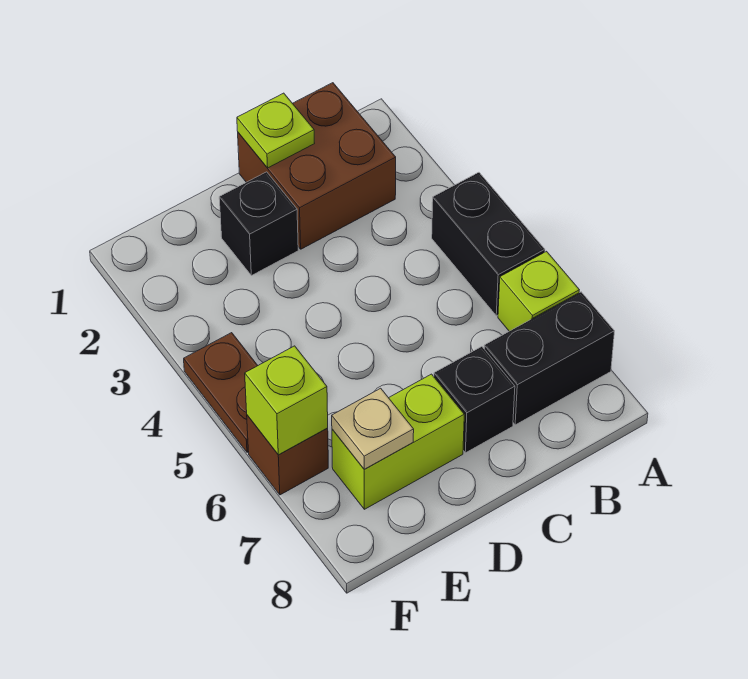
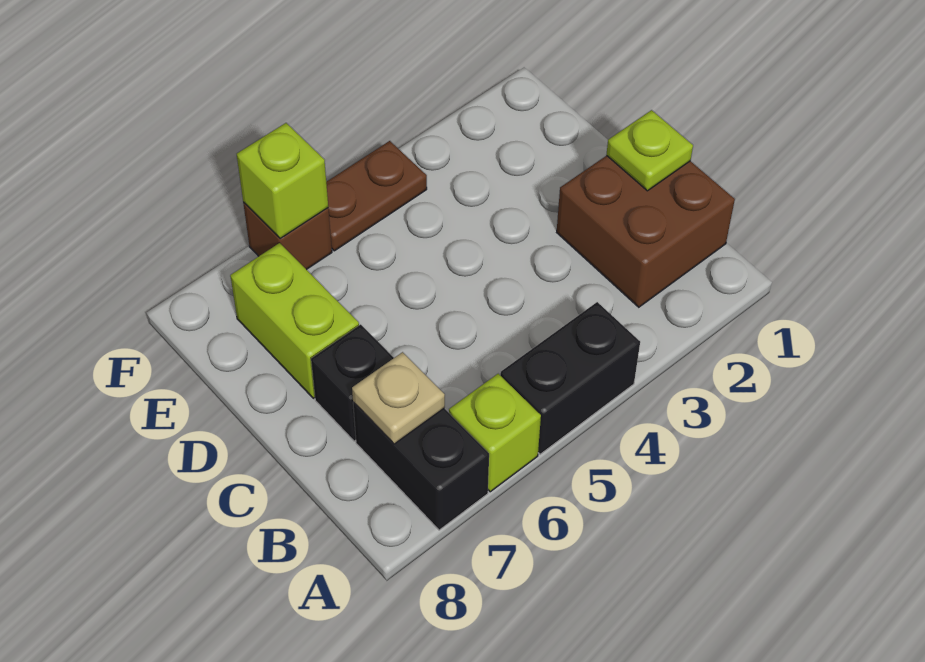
black brick D2 level 1 -> none
tan plate E7 level 2 -> tan plate B7 level 2

